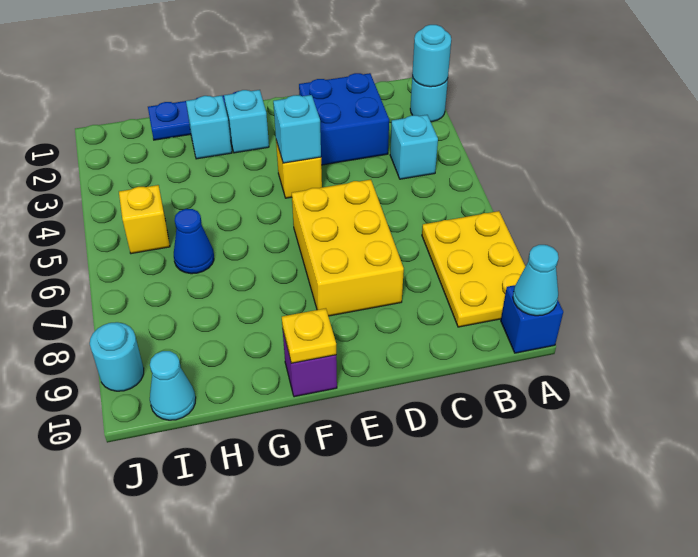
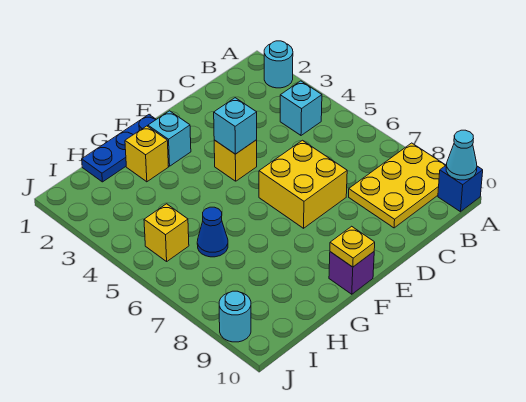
cyan round brick A2 level 2 -> none
yellow plate A7:B9 level 1 -> yellow plate A8:C9 level 1
blue brick C2:D3 level 1 -> none
yellow brick D6:E8 level 1 -> yellow brick D6:E7 level 1
cyan brick G2 level 1 -> yellow brick G2 level 1
cyan cone I10 level 1 -> none

